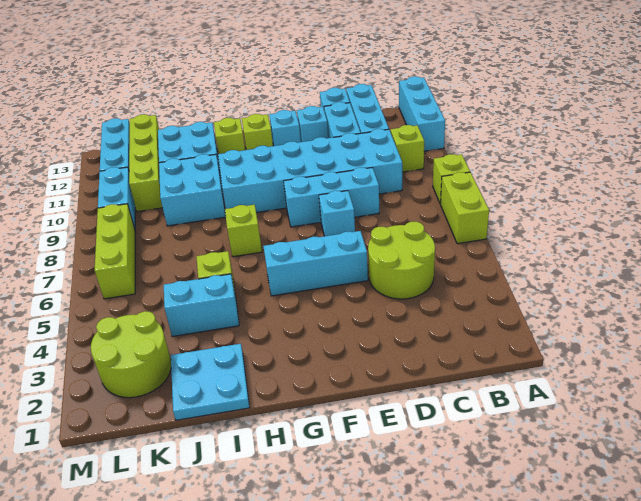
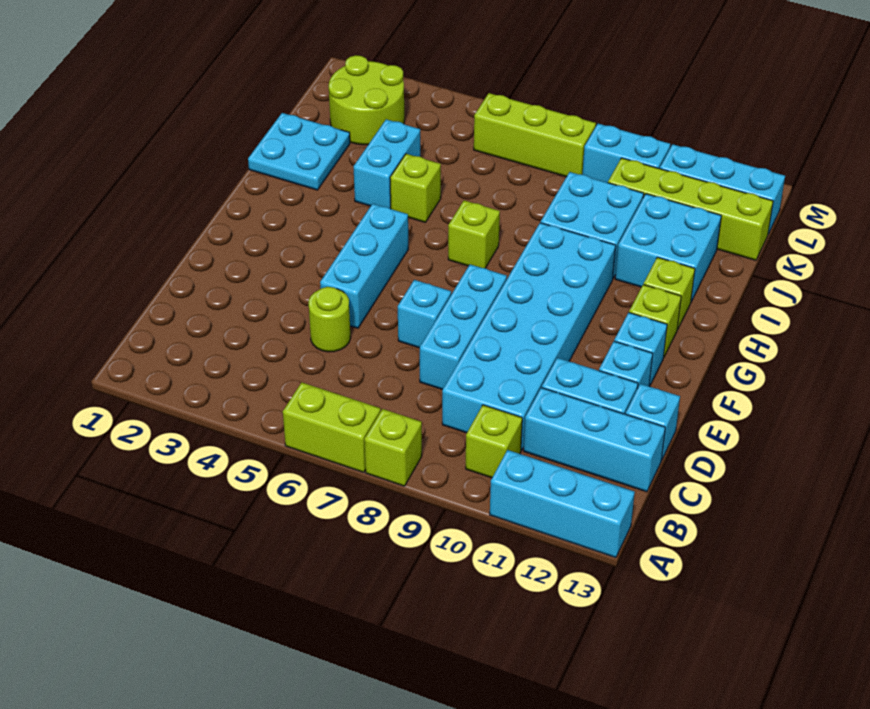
lime round brick C4:D5 level 1 -> lime round brick D5 level 1

